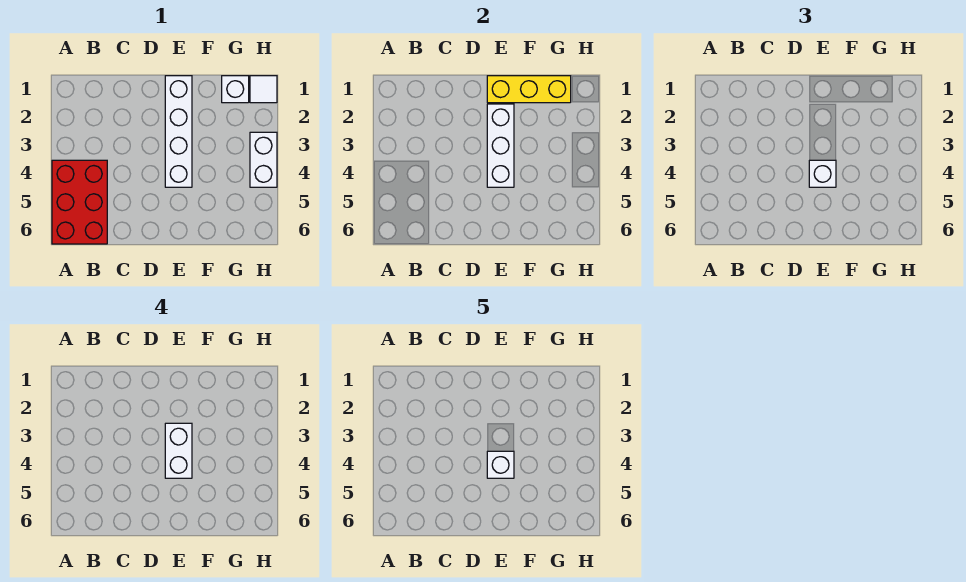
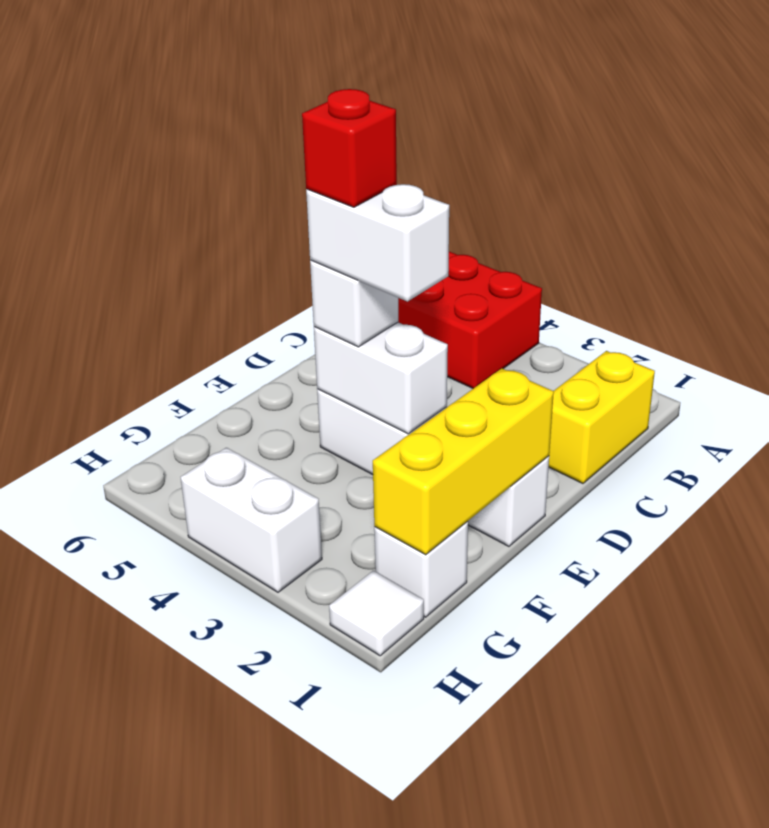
none -> yellow brick B1:C1 level 1
white brick E2:E4 level 2 -> white brick E3:E4 level 2
white brick E4 level 5 -> red brick E4 level 5

